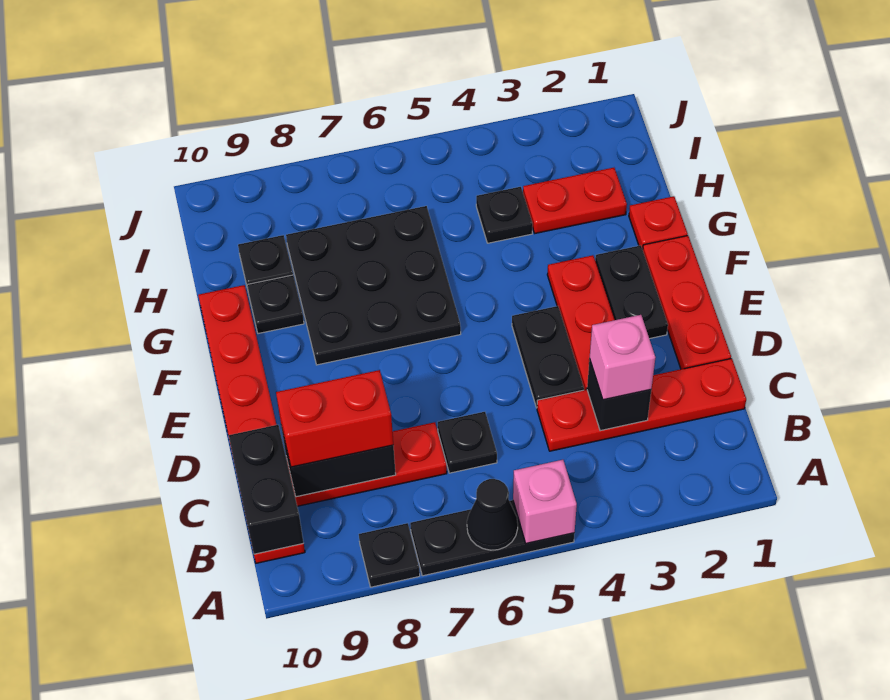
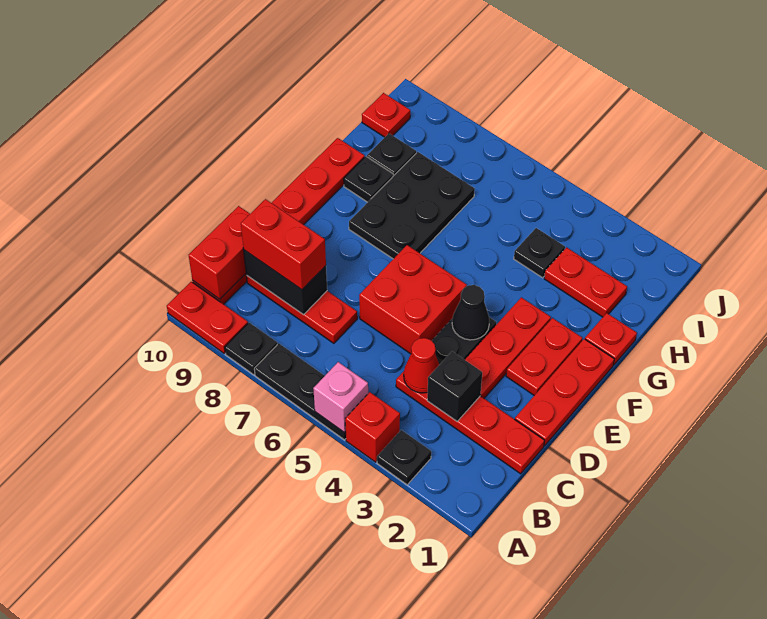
none -> red brick A4 level 1
black cone A6 level 2 -> black cone E4 level 2
none -> red plate A9:A10 level 1
black brick B10:C10 level 2 -> red brick B10:C10 level 2
pink brick C3 level 3 -> none
none -> red cone C4 level 2
black plate C6 level 1 -> black plate A3 level 1
none -> red brick D5:E6 level 1
black plate E2:F2 level 1 -> red plate E2:F2 level 1
black plate F6:H8 level 1 -> black plate F7:H8 level 1
none -> red plate I10 level 1

